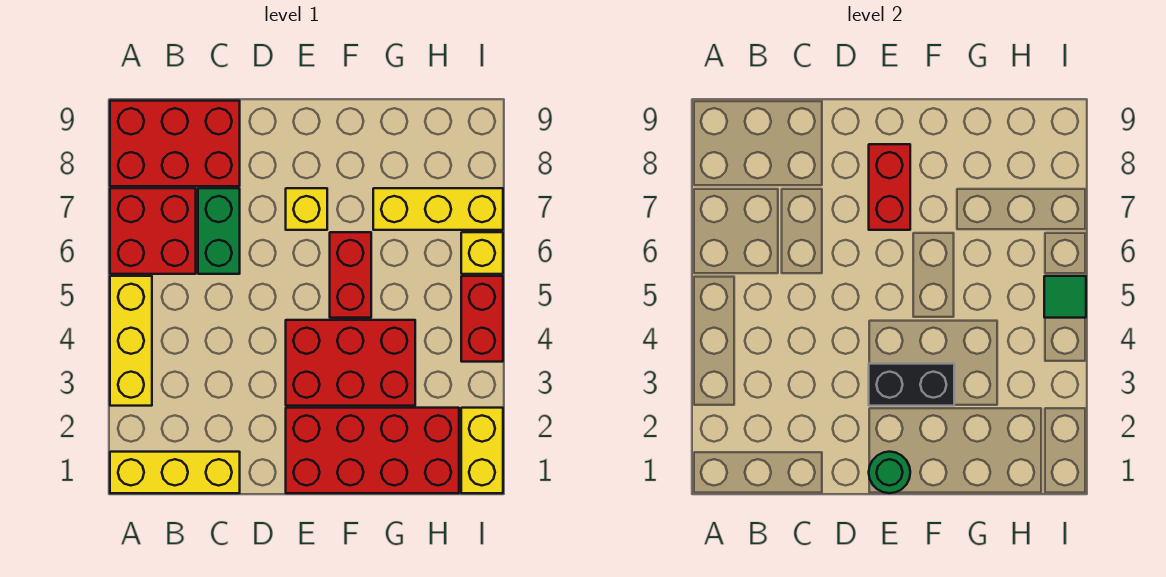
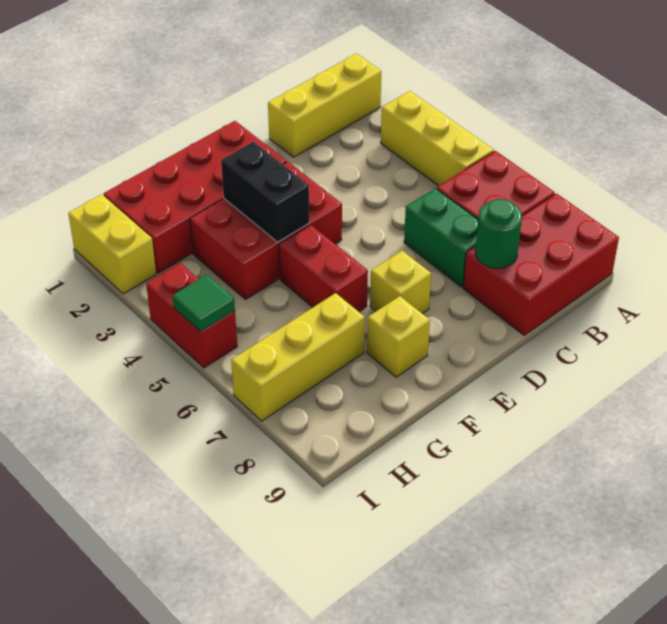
green round brick E1 level 2 -> green round brick C8 level 2
black brick E3:F3 level 2 -> black brick F3:F4 level 2
red brick E7:E8 level 2 -> none
yellow brick I6 level 1 -> yellow brick F8 level 1

